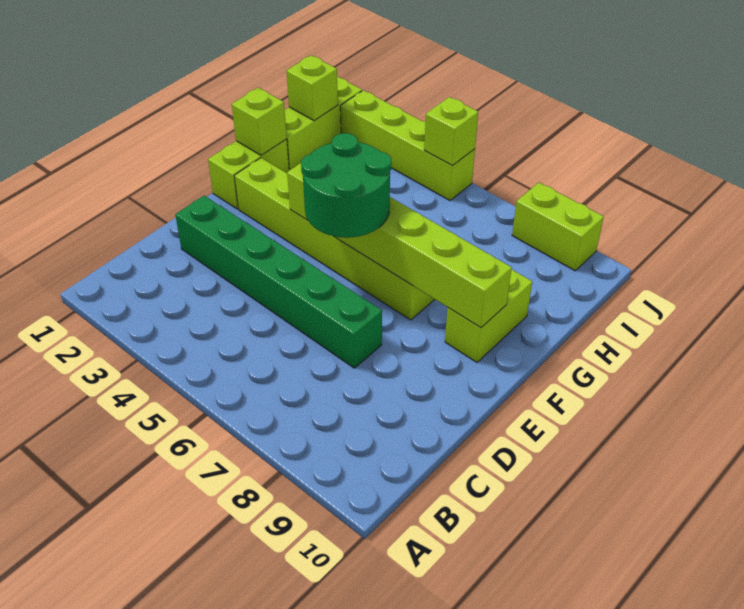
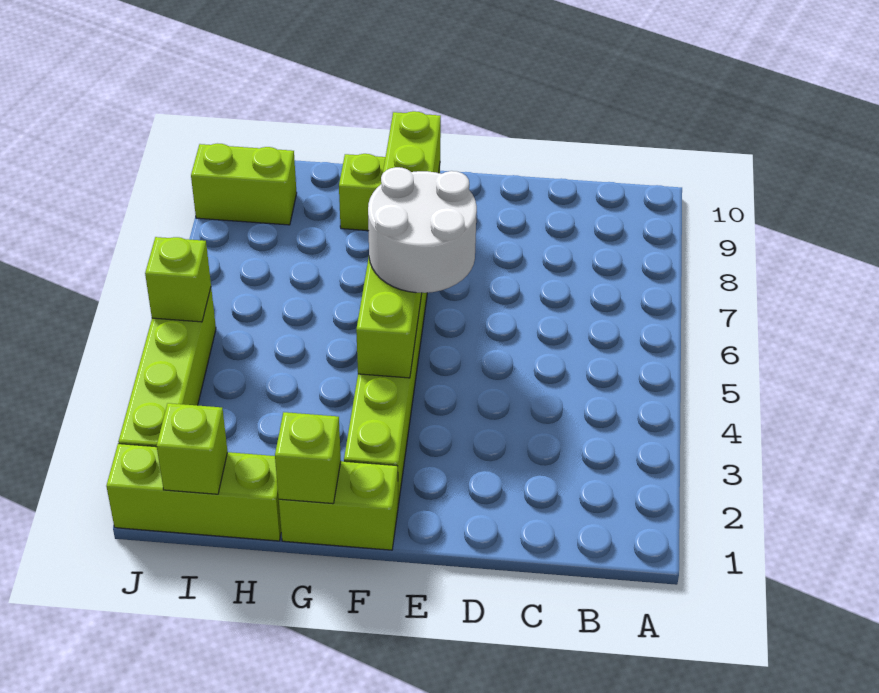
green brick D2:D7 level 1 -> none
green round brick E5:F6 level 3 -> white round brick E5:F6 level 3
lime brick J8:J9 level 1 -> lime brick I9:J9 level 1

